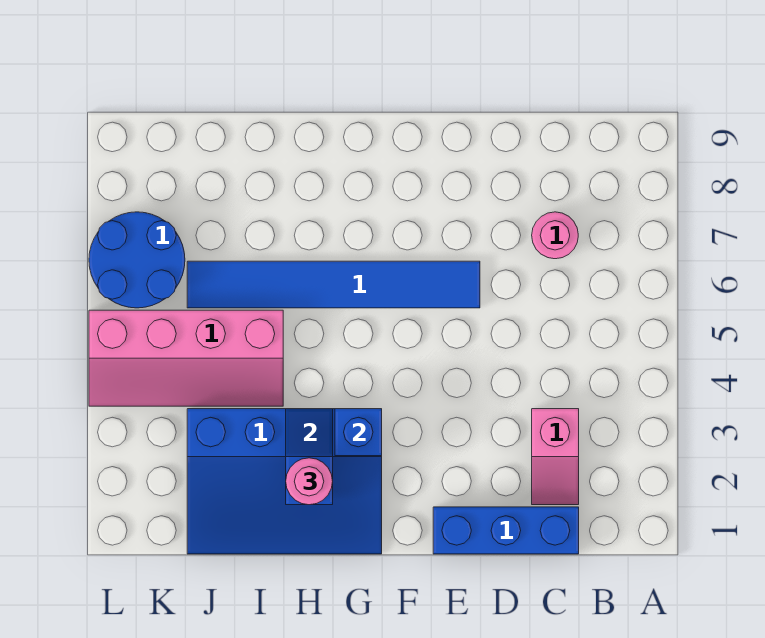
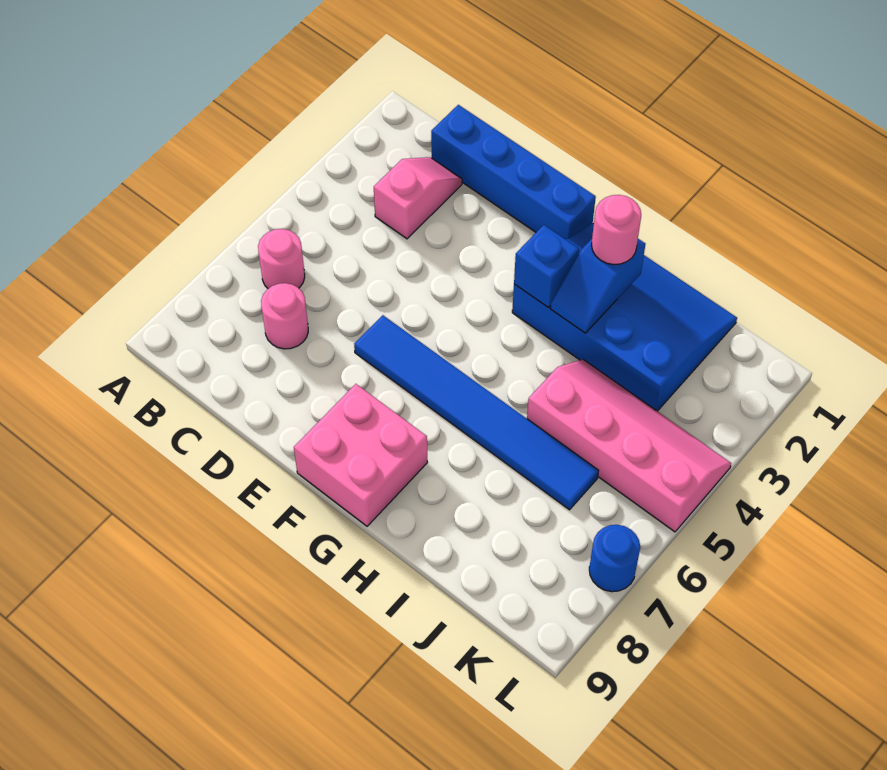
none -> pink round brick B6 level 1
blue brick C1:E1 level 1 -> blue brick C1:F1 level 1
none -> pink brick F8:G9 level 1
blue round brick K6:L7 level 1 -> blue round brick L7 level 1

